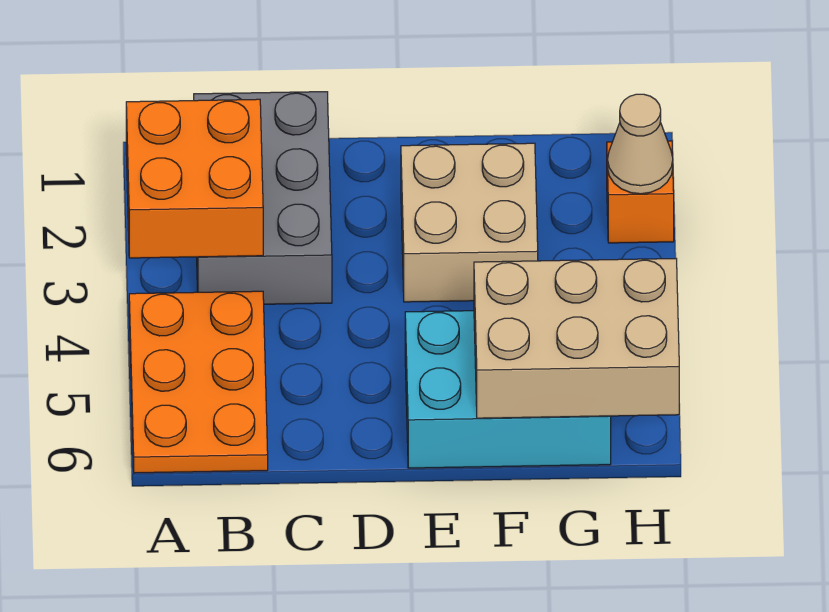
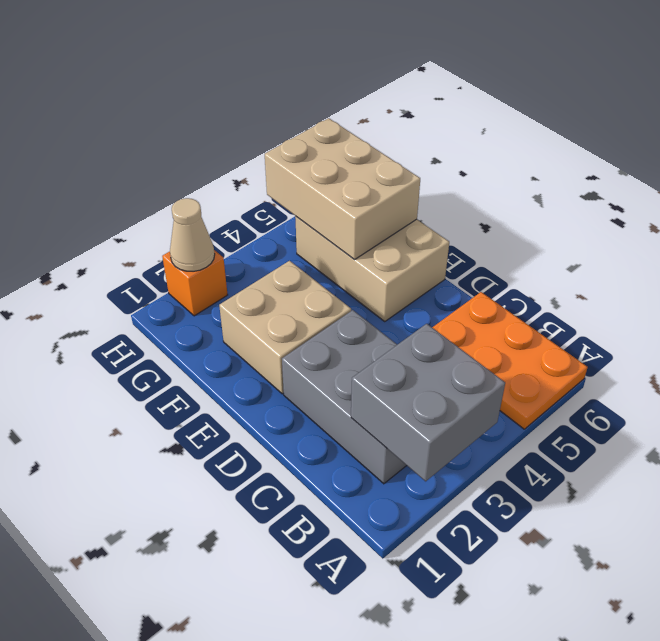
orange brick A2:B3 level 2 -> grey brick A2:B3 level 2
orange plate A4:B6 level 1 -> orange plate A5:C6 level 1
grey brick B1:C3 level 1 -> grey brick B2:D3 level 1
cyan brick E5:G6 level 1 -> tan brick E5:G6 level 1

